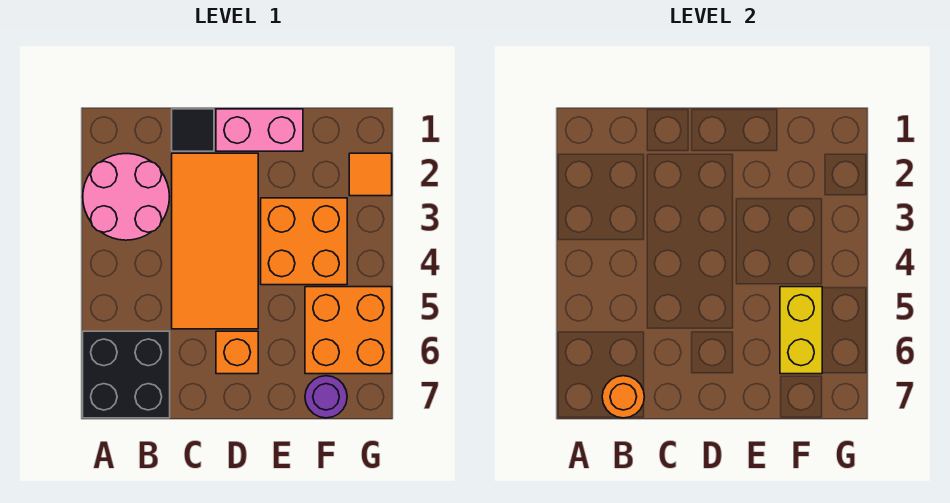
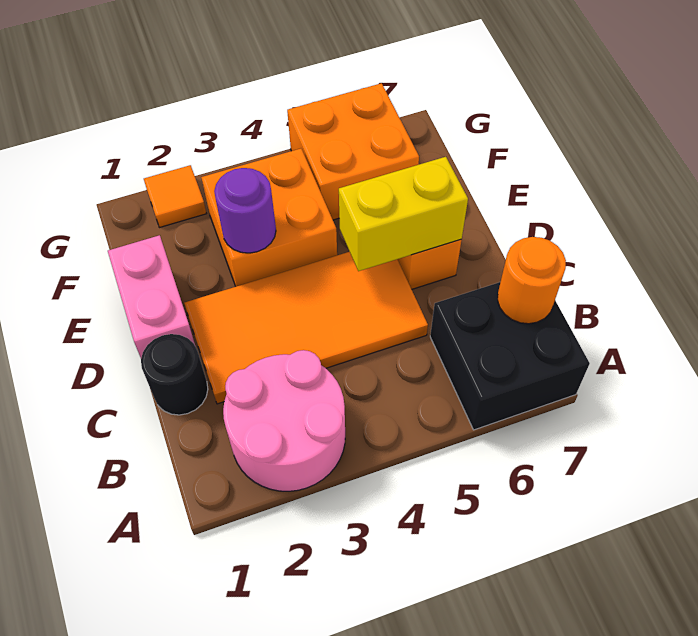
black tile C1 level 1 -> black round brick C1 level 1
yellow brick F5:F6 level 2 -> yellow brick D5:D6 level 2
purple round brick F7 level 1 -> purple round brick E3 level 2

